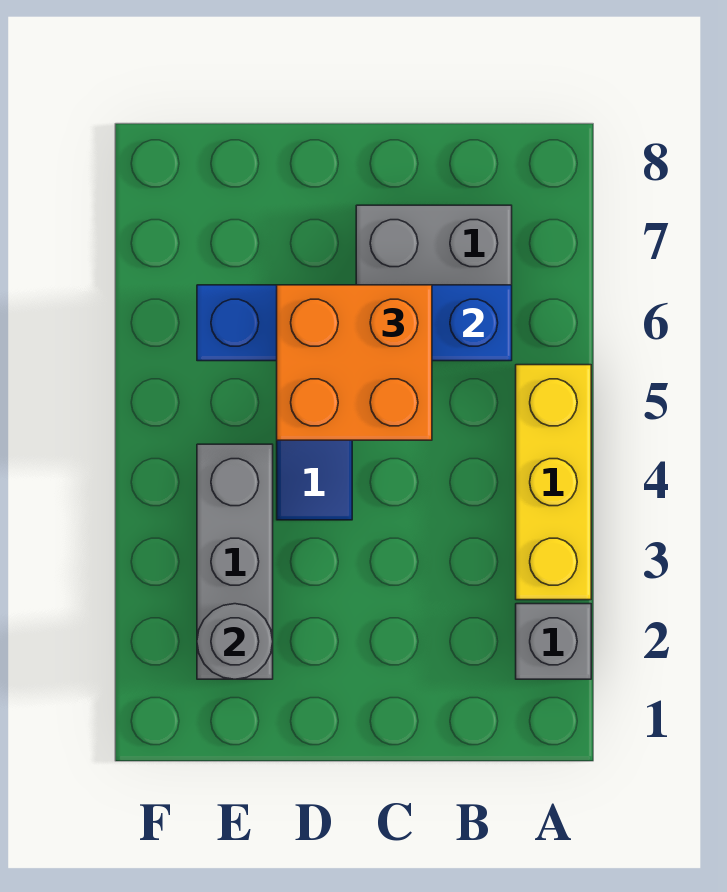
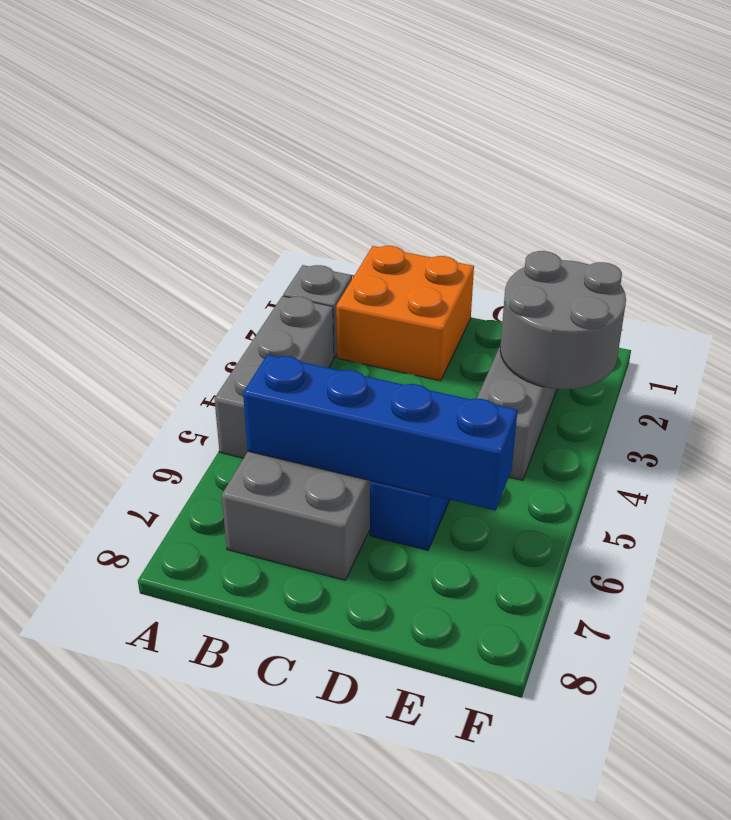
yellow brick A3:A5 level 1 -> grey brick A3:A5 level 1
orange brick C5:D6 level 3 -> orange brick B1:C2 level 1
grey round brick E2 level 2 -> grey round brick E2:F3 level 2

